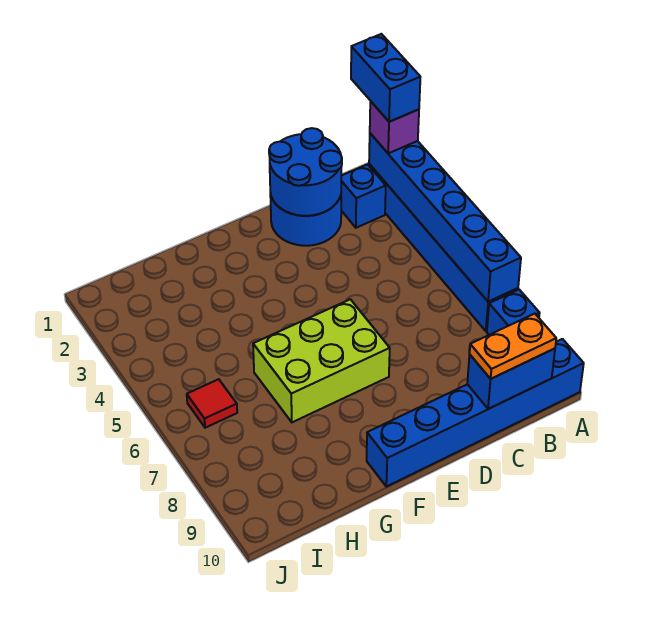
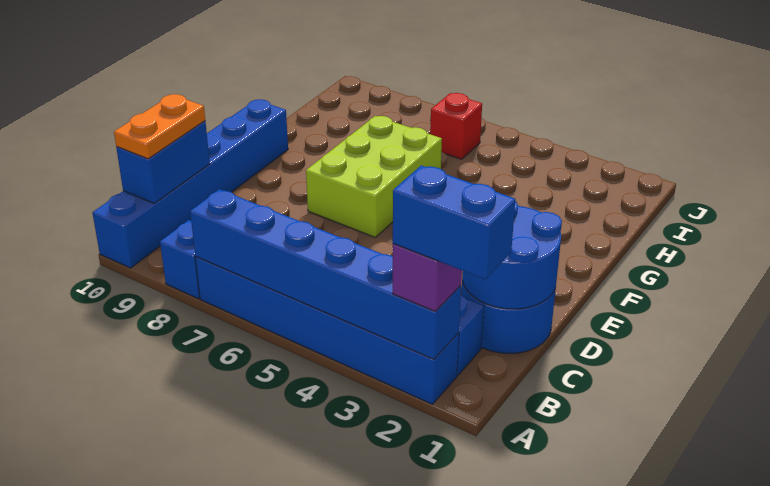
red tile I6 level 1 -> red brick I6 level 1

